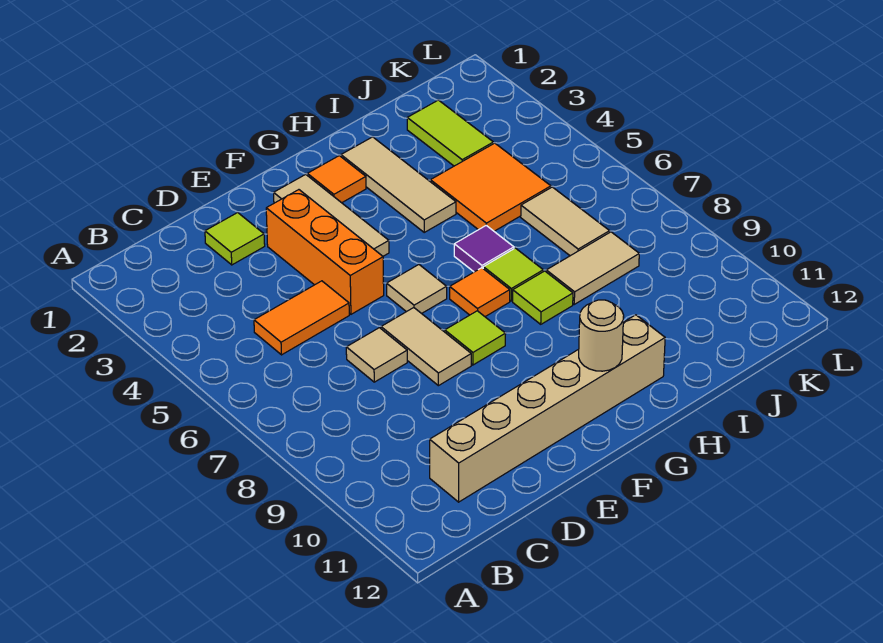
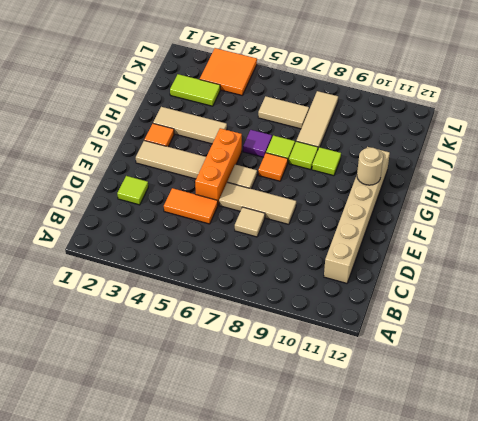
orange tile C5:D5 level 1 -> orange tile D4:D5 level 1
orange brick E3:E5 level 1 -> orange brick E5:G5 level 1
tan tile E7:E8 level 1 -> tan tile E6:E8 level 1
lime tile F8 level 1 -> lime tile H9 level 1
orange tile I4:J5 level 1 -> orange tile K3:L4 level 1
tan tile I8:J8 level 1 -> tan tile I8:K8 level 1

